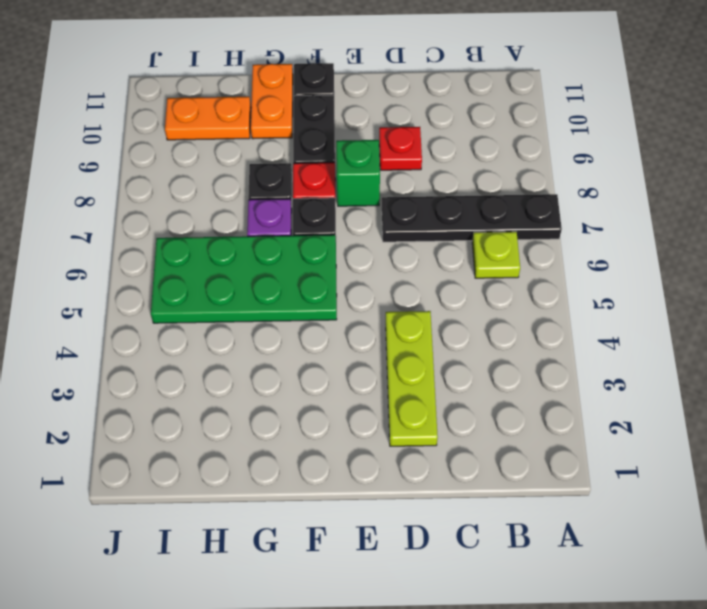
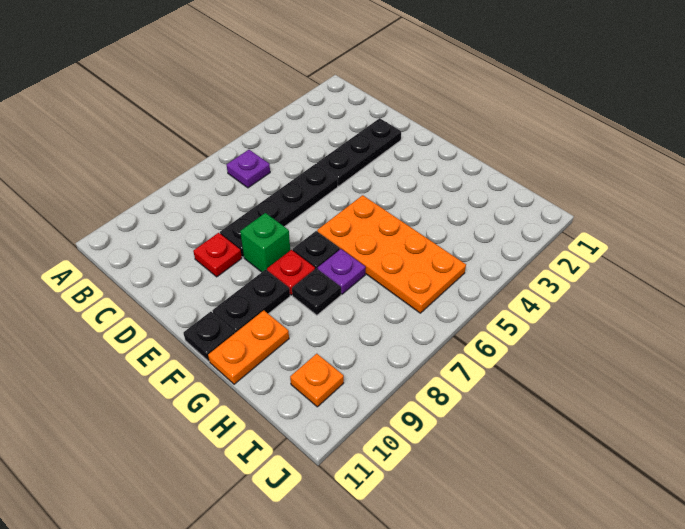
black plate A7:D7 level 1 -> black plate D5:D8 level 1
lime plate B6 level 1 -> purple plate B6 level 1
lime plate D2:D4 level 1 -> black plate D2:D4 level 1
green plate F5:I6 level 1 -> orange plate F5:I6 level 1
orange plate H10:I10 level 1 -> orange plate I10 level 1

